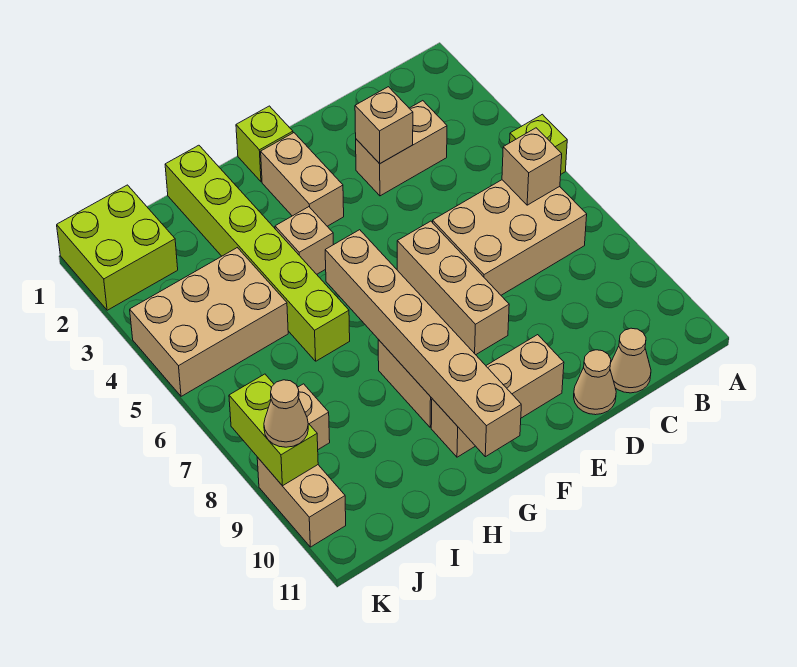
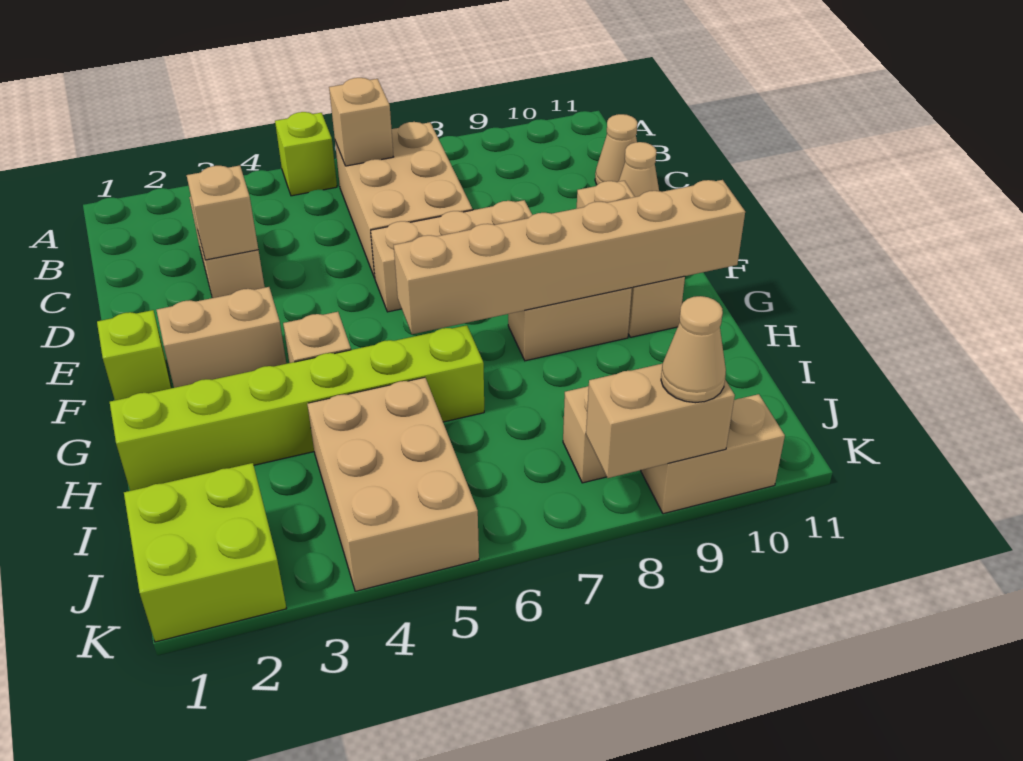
lime brick K8:K9 level 2 -> tan brick K8:K9 level 2

